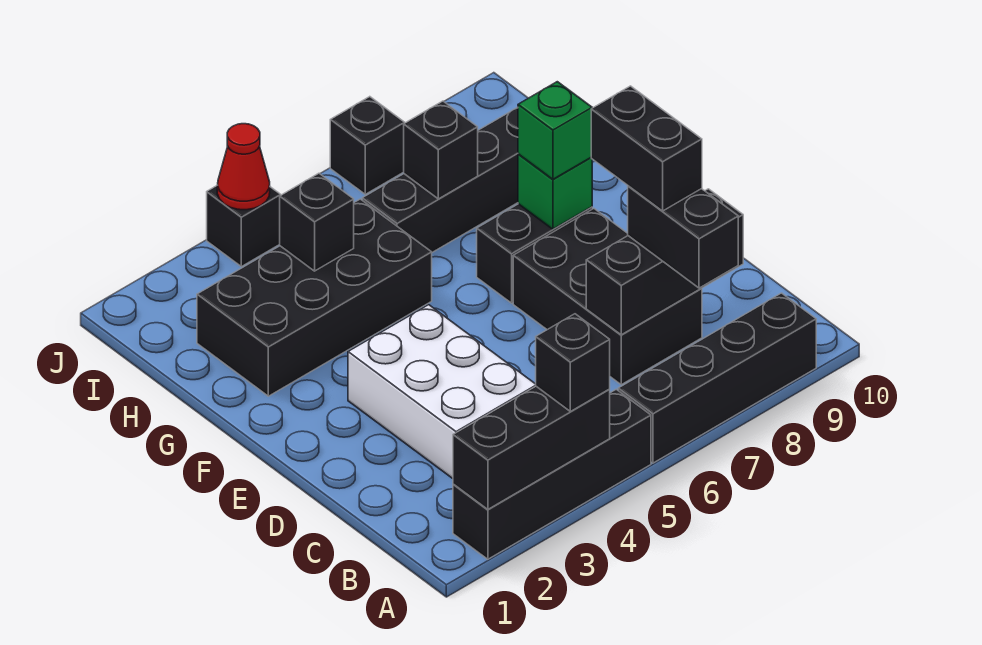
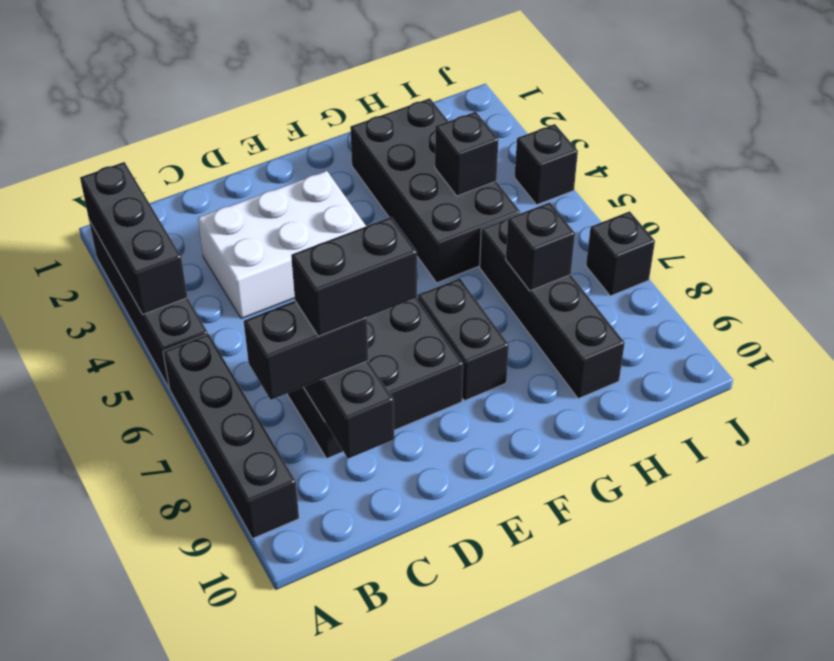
black brick A4 level 3 -> none
green brick F8 level 2 -> none
green brick F8 level 3 -> none
red cone J4 level 2 -> none

